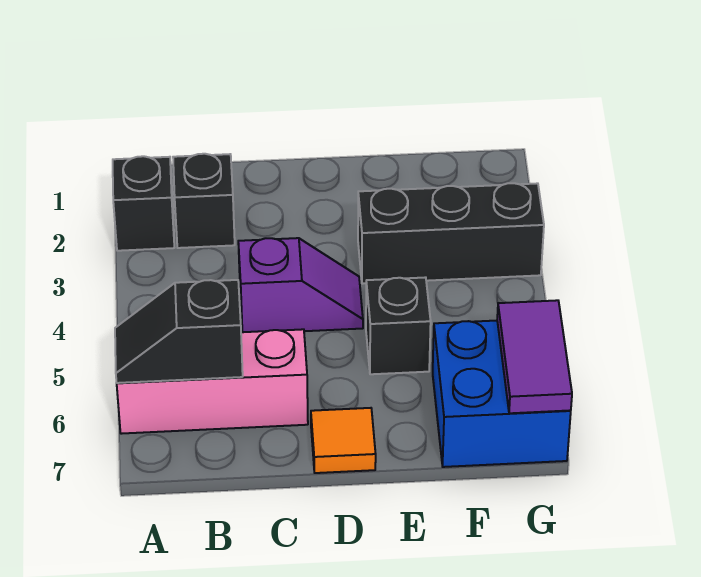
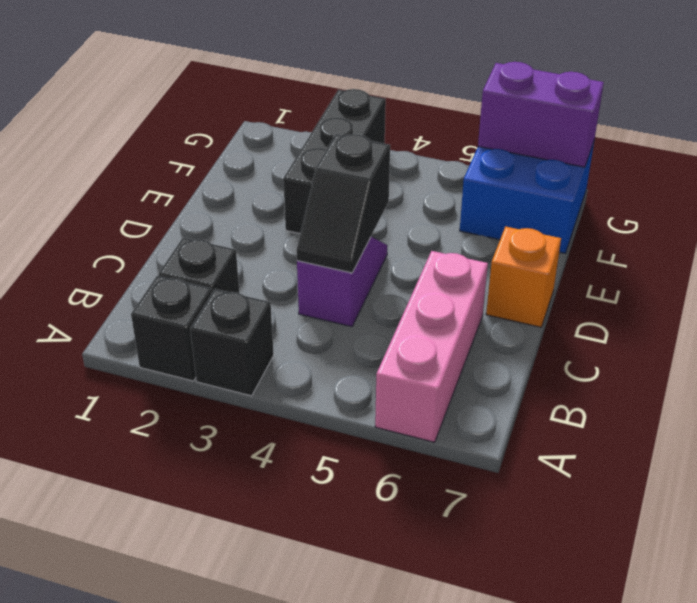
black slope A6:B6 level 2 top B -> black slope C4:D4 level 2 top D
orange tile D7 level 1 -> orange brick D7 level 1
black brick E5 level 1 -> black brick A3 level 1
purple tile G6:G7 level 2 -> purple brick G6:G7 level 2

